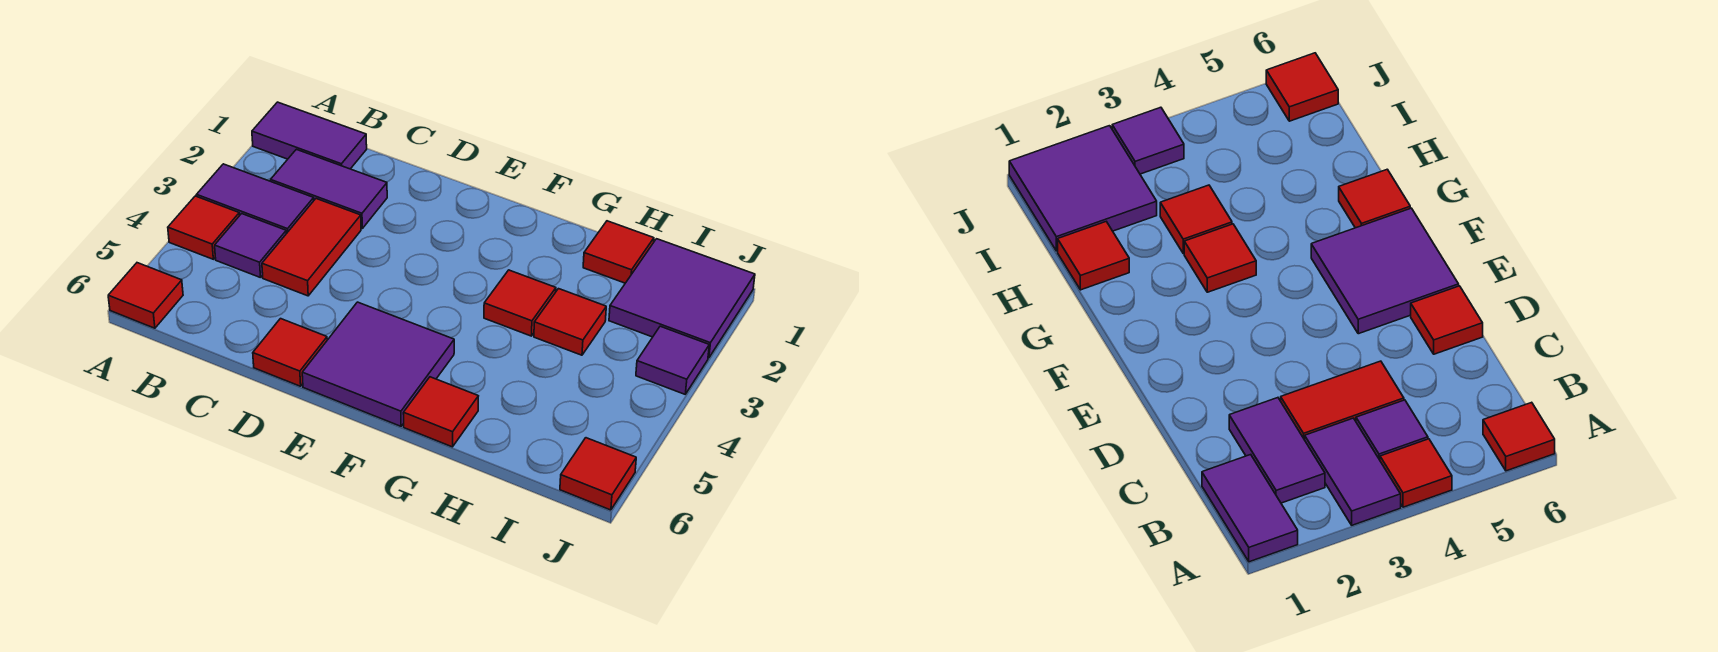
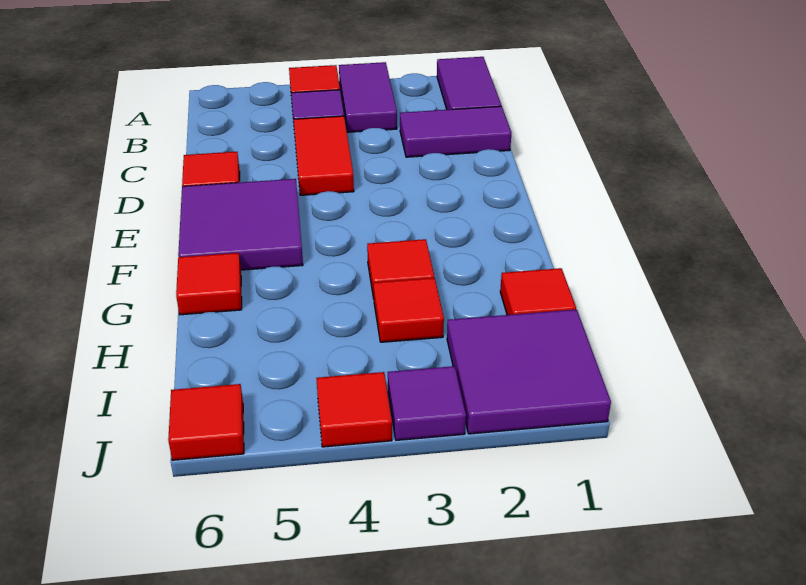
red tile A6 level 1 -> red tile J4 level 1
purple tile B2:C2 level 1 -> purple tile C1:C2 level 1
red tile C3:C4 level 1 -> red tile C4:D4 level 1

